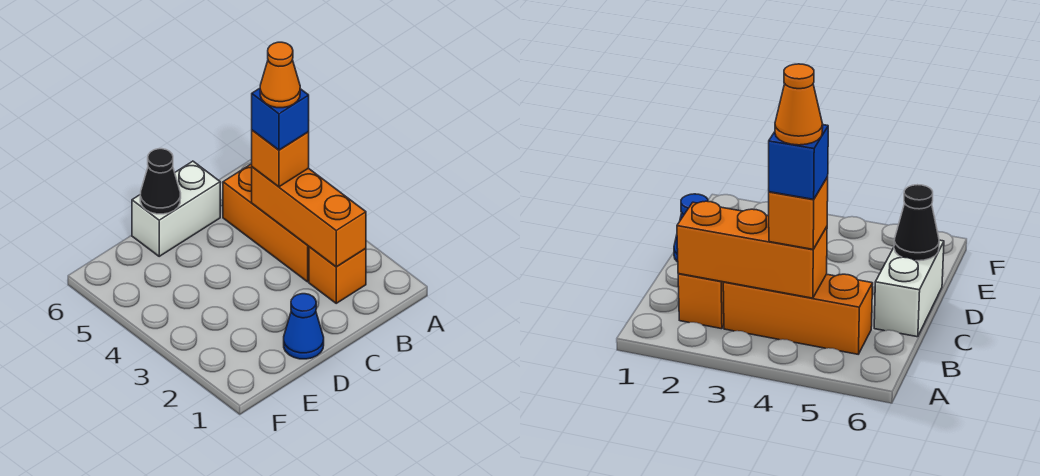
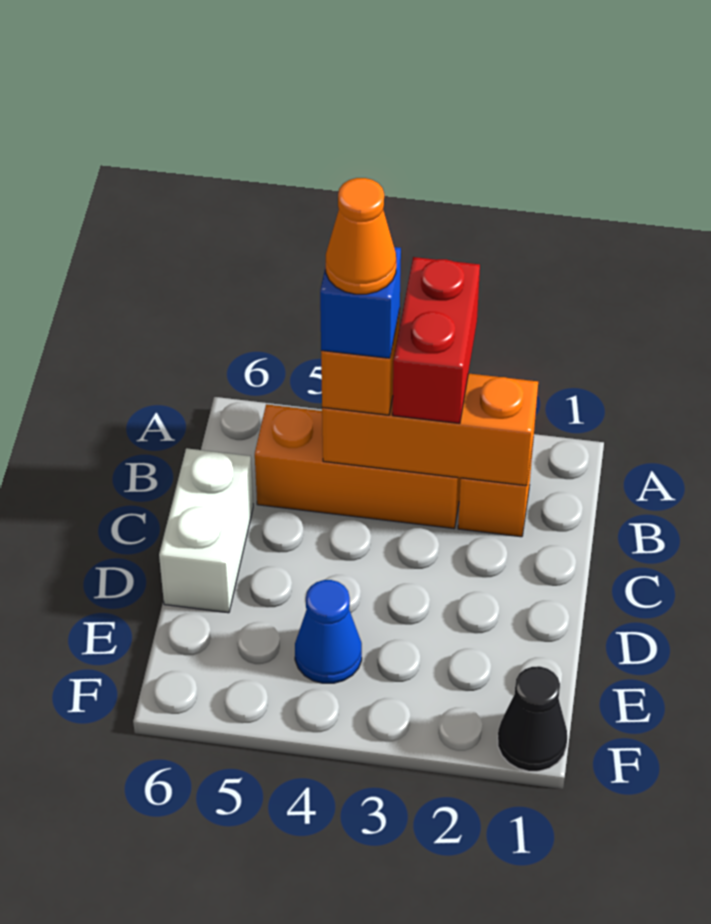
none -> red brick A3:B3 level 3
blue cone D1 level 1 -> blue cone E4 level 1
black cone D6 level 2 -> black cone F1 level 1

